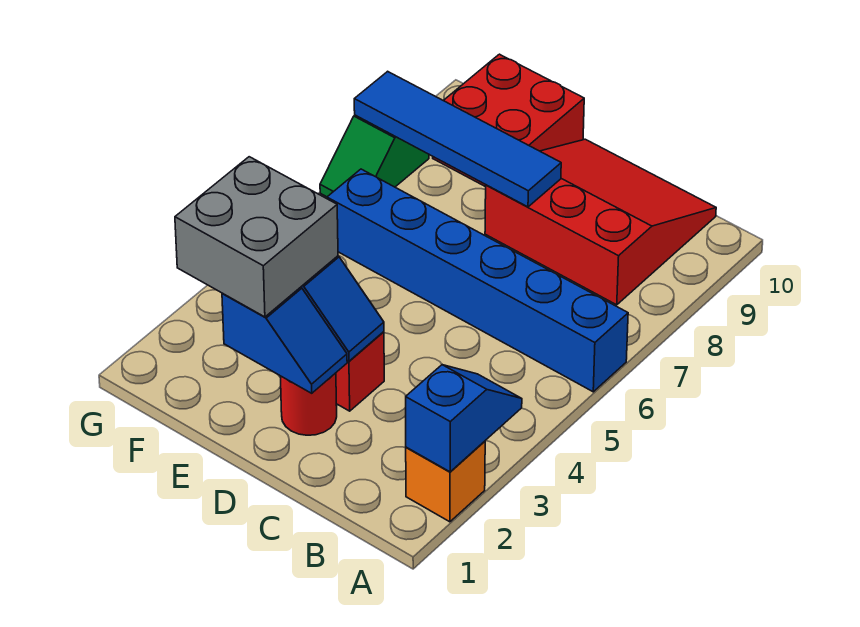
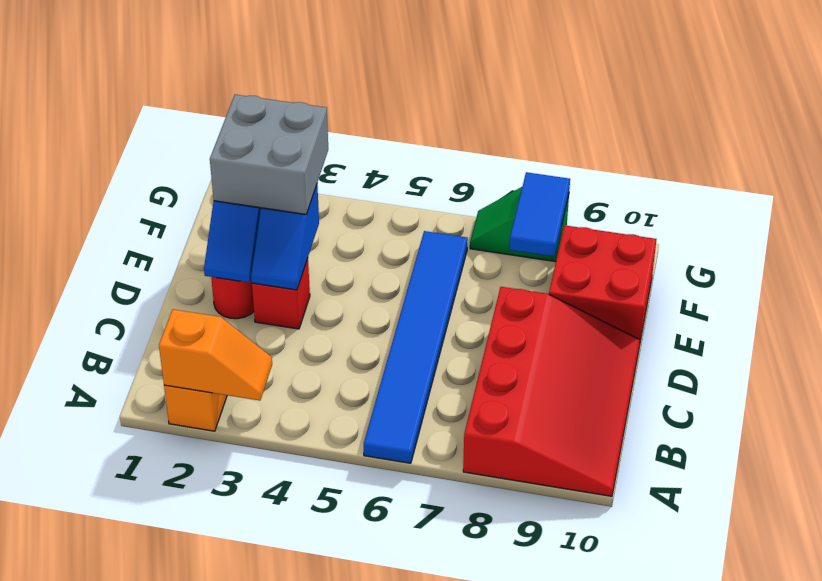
blue slope A2:A3 level 2 top 2 -> orange slope A2:A3 level 2 top 2
blue brick A6:F6 level 1 -> blue tile A6:F6 level 1
red slope B8:D10 level 1 top 8 -> red slope A8:D10 level 1 top 8
blue tile D8:G8 level 2 -> blue tile F8:G8 level 2

